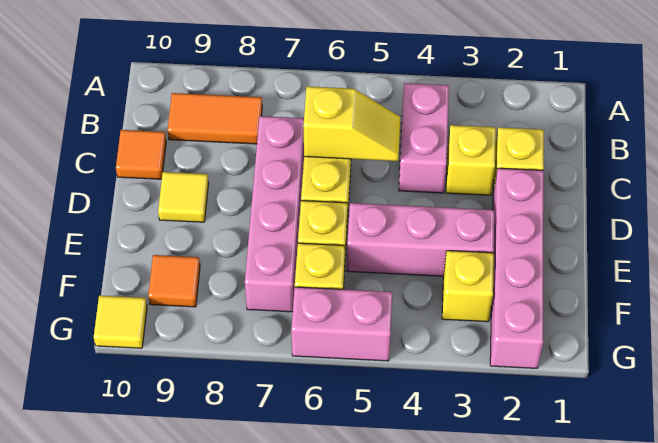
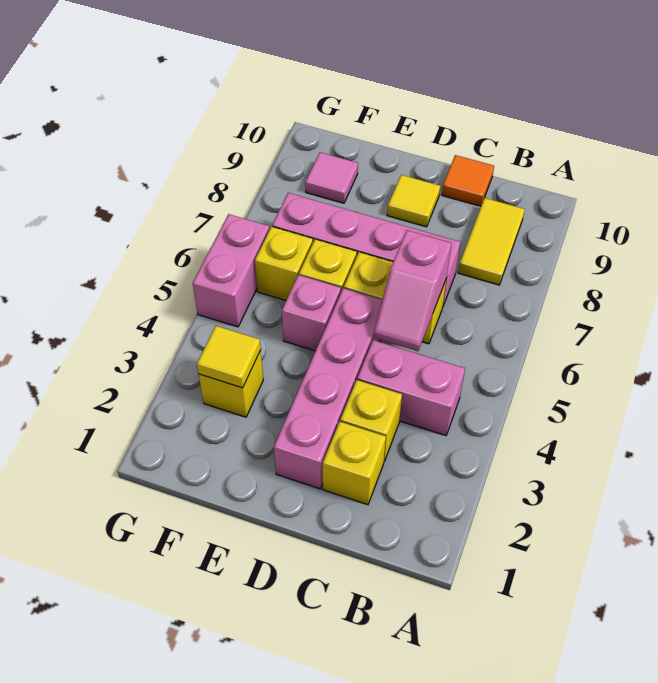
orange tile B8:B9 level 1 -> yellow tile B8:B9 level 1
yellow slope C5:C6 level 2 top 6 -> pink slope C5:C6 level 2 top 6
pink brick D2:G2 level 1 -> pink brick D2:D5 level 1
pink brick E3:E5 level 1 -> pink brick E5 level 1
orange tile F9 level 1 -> pink tile F9 level 1
yellow tile G10 level 1 -> yellow tile F3 level 2

